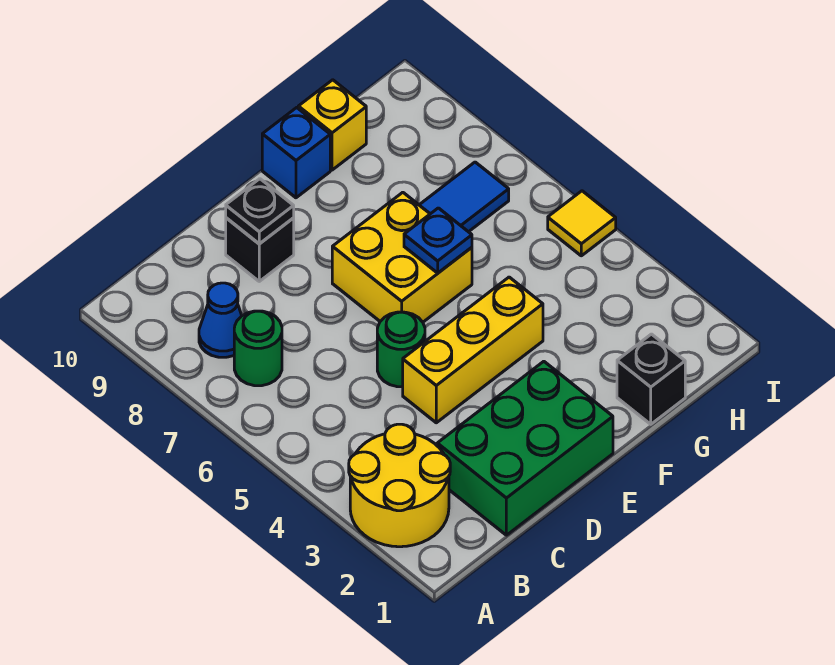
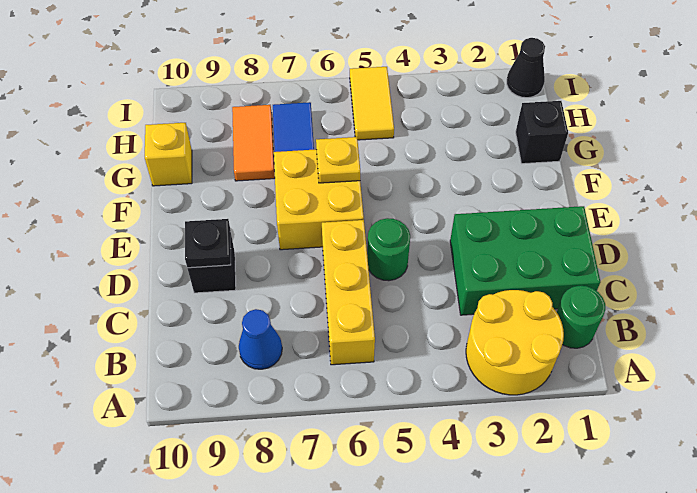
green round brick B7 level 1 -> green round brick B1 level 1
green brick C1:E2 level 1 -> green brick C1:D3 level 1
yellow brick D4:F4 level 1 -> yellow brick B6:D6 level 1
blue plate F6 level 2 -> yellow plate F6 level 2
blue brick F10 level 1 -> none
none -> orange tile G8:H8 level 1
none -> black cone I1 level 1
yellow tile I5 level 1 -> yellow tile H5:I5 level 1

